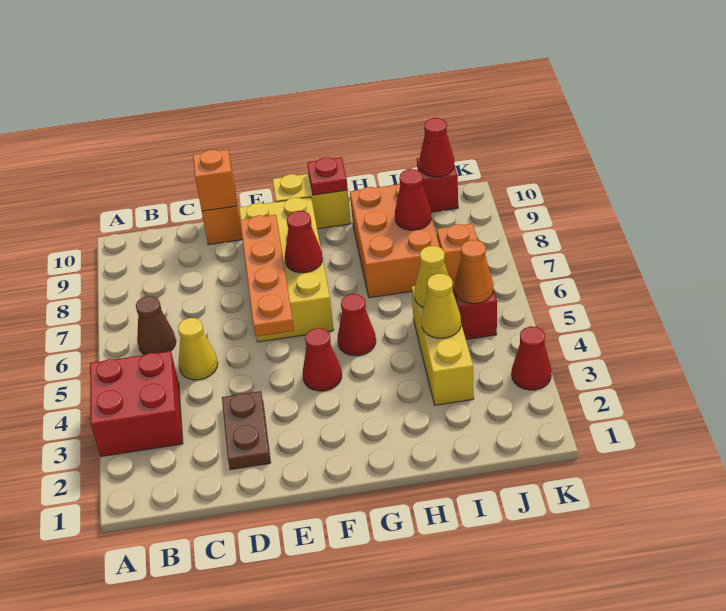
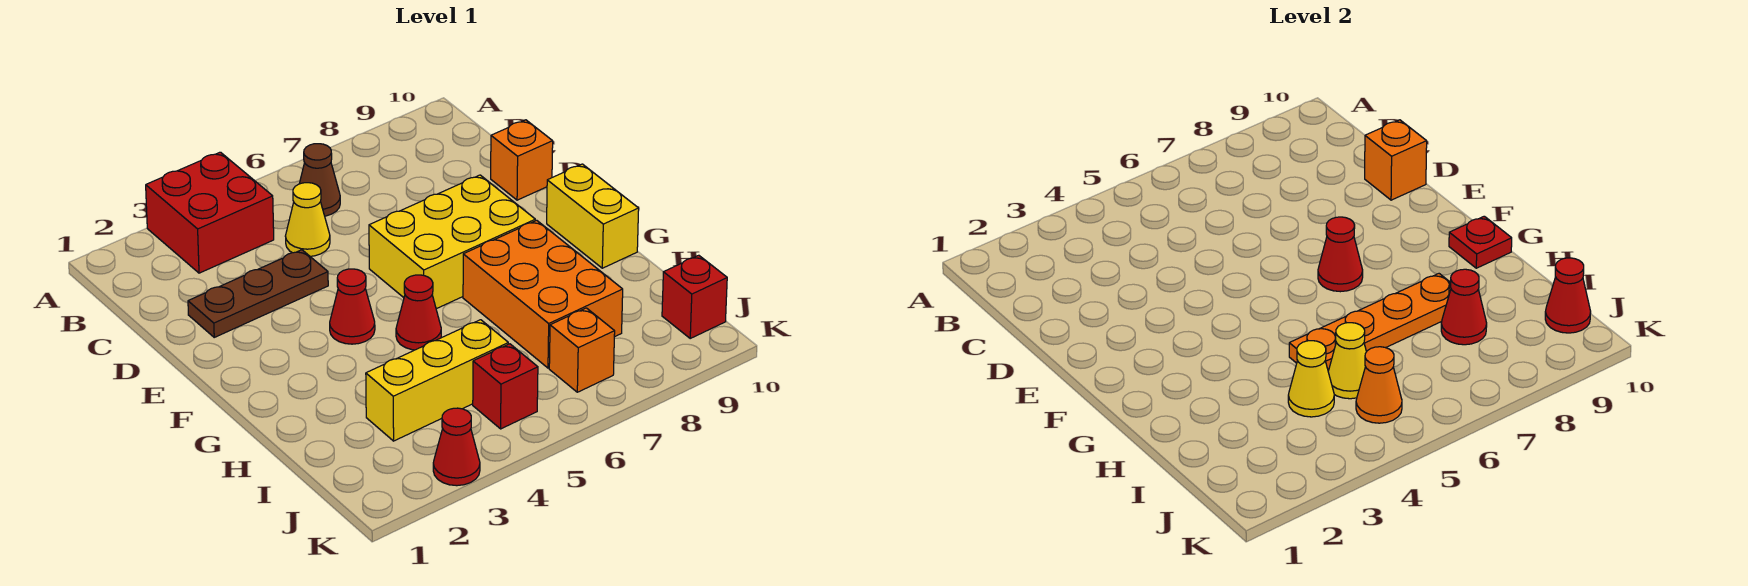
brown plate D2:D3 level 1 -> brown plate D2:D4 level 1
orange plate E5:E8 level 2 -> orange plate H5:H8 level 2
yellow brick E6:F9 level 1 -> yellow brick E6:F8 level 1
orange brick H7:I9 level 1 -> orange brick G7:I8 level 1

